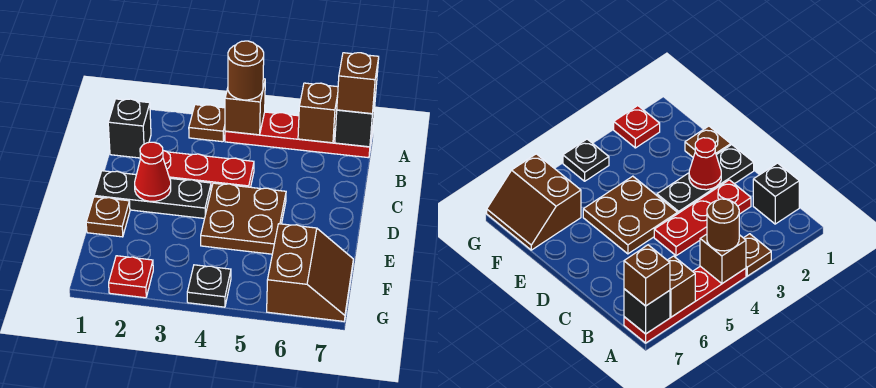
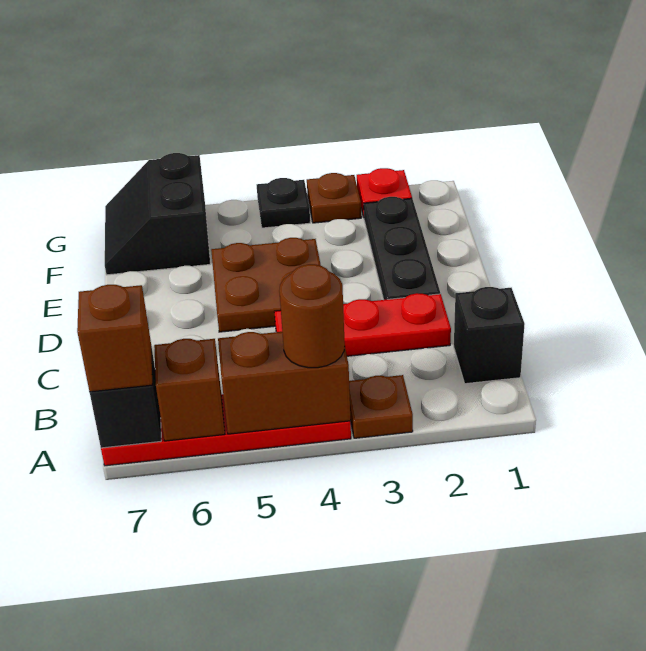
brown brick A4 level 2 -> brown brick A4:A5 level 2
black plate D1:D3 level 1 -> black plate D2:F2 level 1
red cone D2 level 2 -> none
brown plate E1 level 1 -> brown plate G3 level 1
brown slope F6:G7 level 1 top 6 -> black slope F6:G7 level 1 top 6

